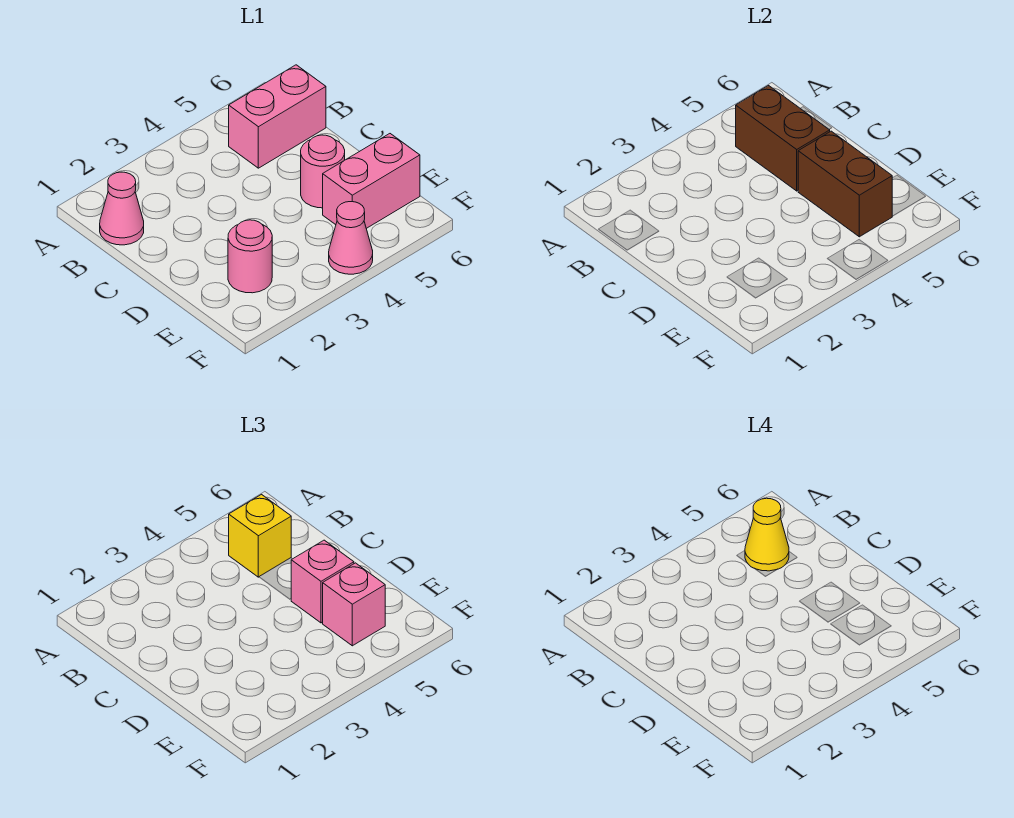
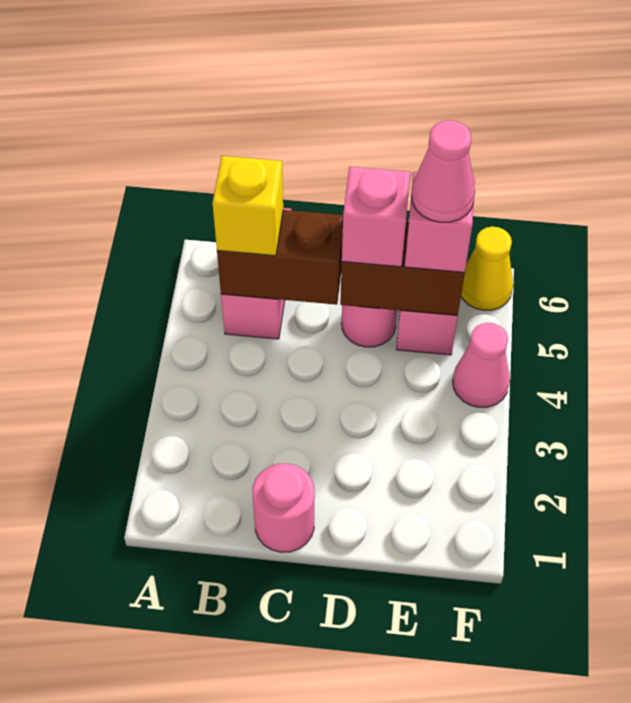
pink cone B1 level 1 -> pink cone E5 level 4
yellow cone B5 level 4 -> yellow cone F6 level 1
pink round brick E2 level 1 -> pink round brick C1 level 1

